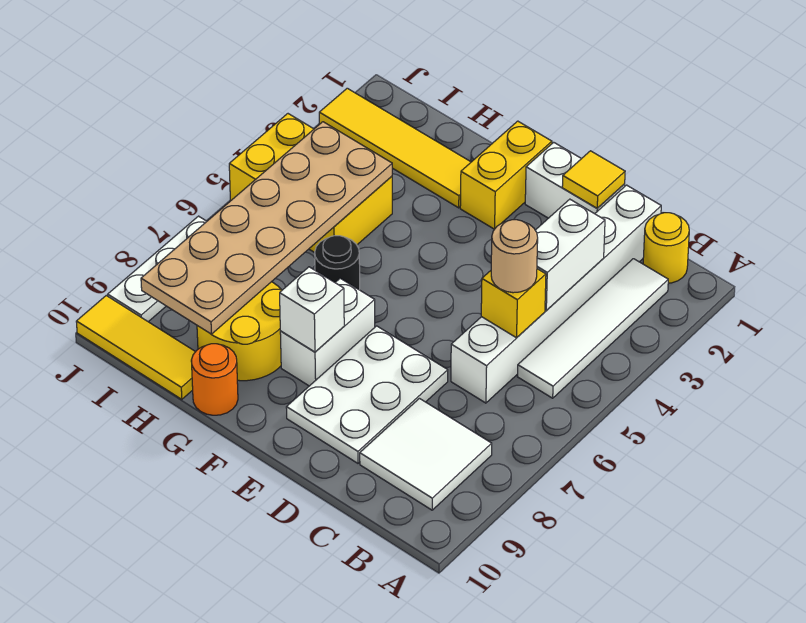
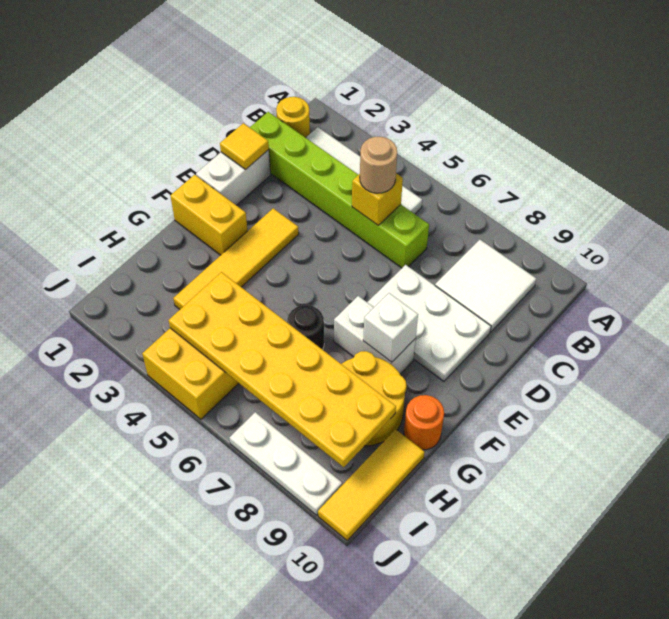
white brick C1:C6 level 1 -> lime brick C1:C6 level 1
white brick C3:C4 level 2 -> none
yellow tile G2:J2 level 1 -> yellow tile E3:H3 level 1
tan plate H4:I9 level 2 -> yellow plate H4:I9 level 2

